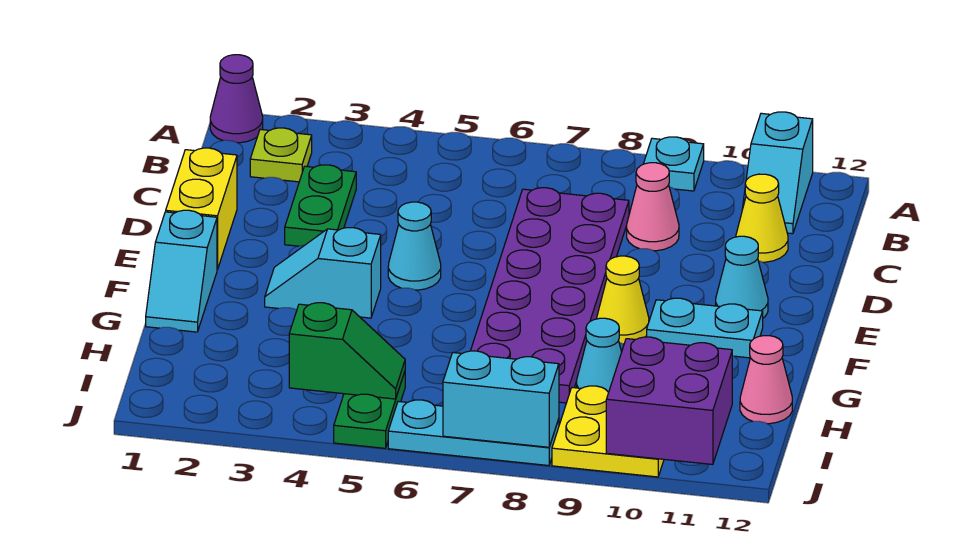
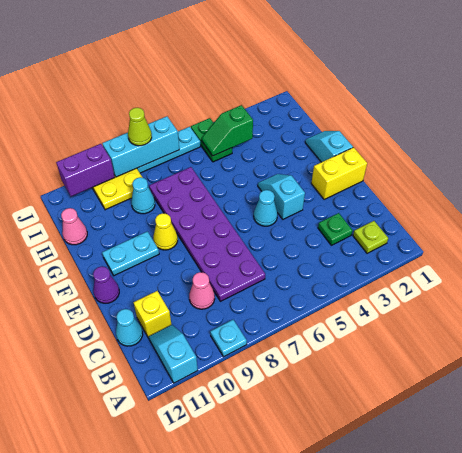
purple cone A1 level 1 -> purple cone E12 level 1
green plate C3:D3 level 1 -> green plate C3 level 1
yellow cone C11 level 1 -> yellow brick C11 level 1
yellow brick D1:E1 level 1 -> yellow brick E1:E2 level 1
cyan cone E11 level 1 -> cyan cone C12 level 1
cyan slope F3:F4 level 1 top 4 -> cyan slope E4:F4 level 1 top E
purple brick I10:J11 level 2 -> purple brick J10:J11 level 2
cyan brick J7:J8 level 2 -> cyan brick J7:J9 level 2
none -> lime cone J8 level 3

